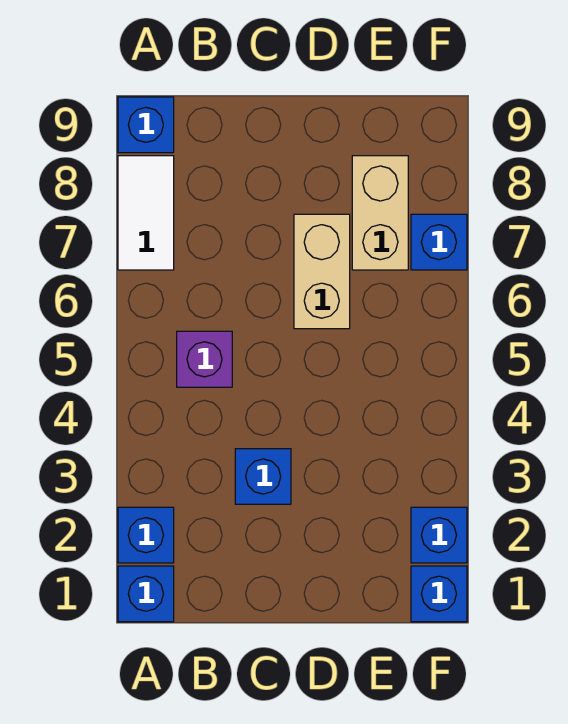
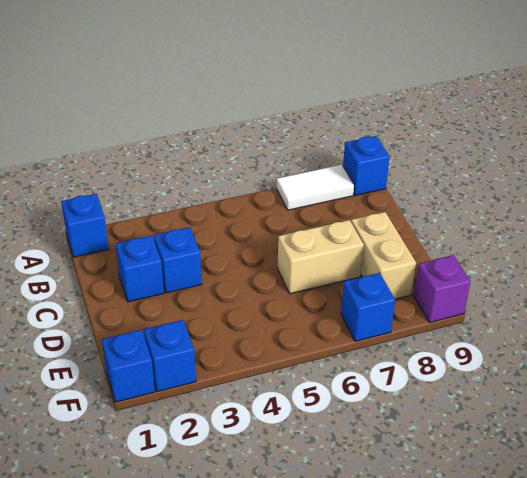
blue brick A2 level 1 -> blue brick C2 level 1
purple brick B5 level 1 -> purple brick F9 level 1
tan brick E7:E8 level 1 -> tan brick D8:E8 level 1

